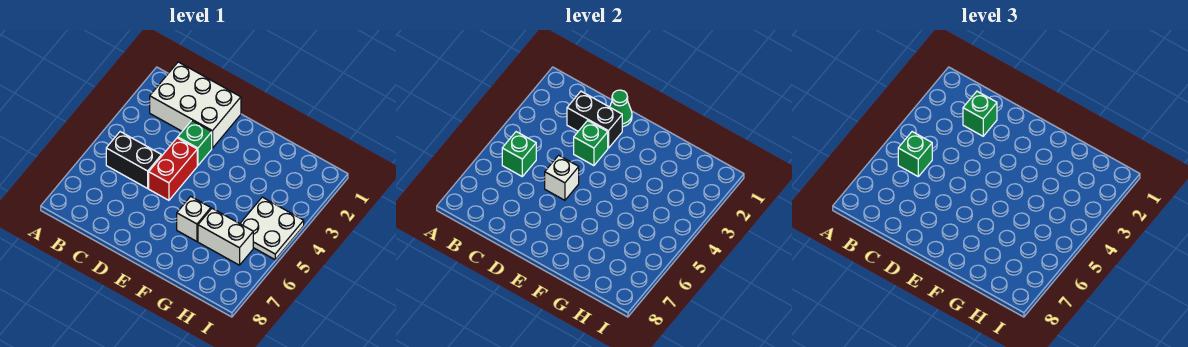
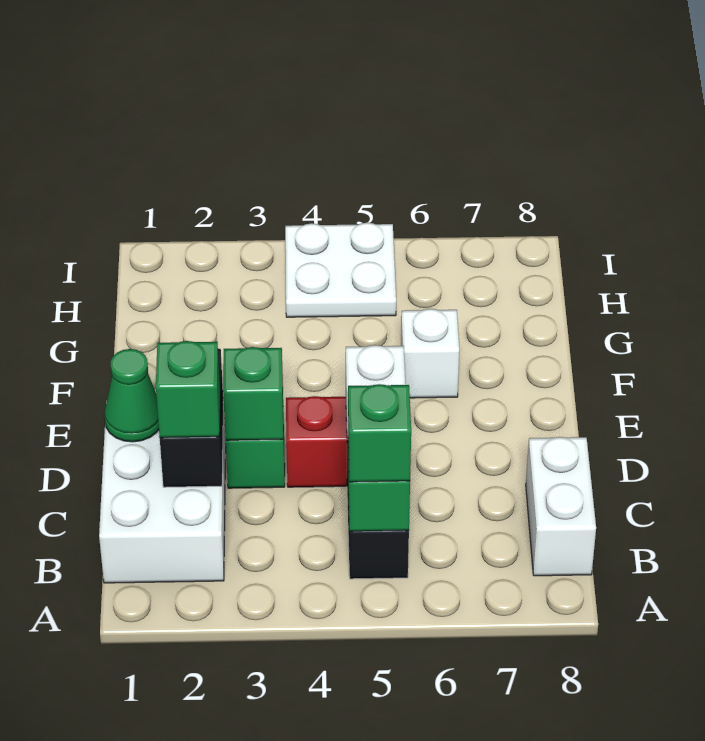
white brick G6:H6 level 1 -> white brick B8:C8 level 1

